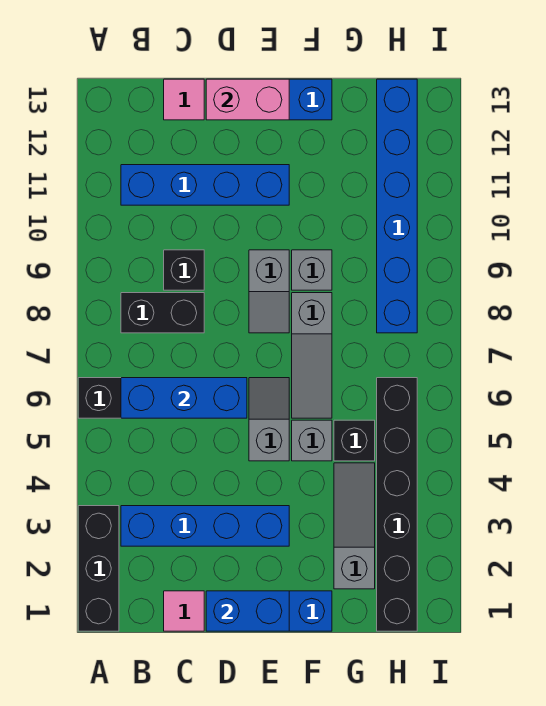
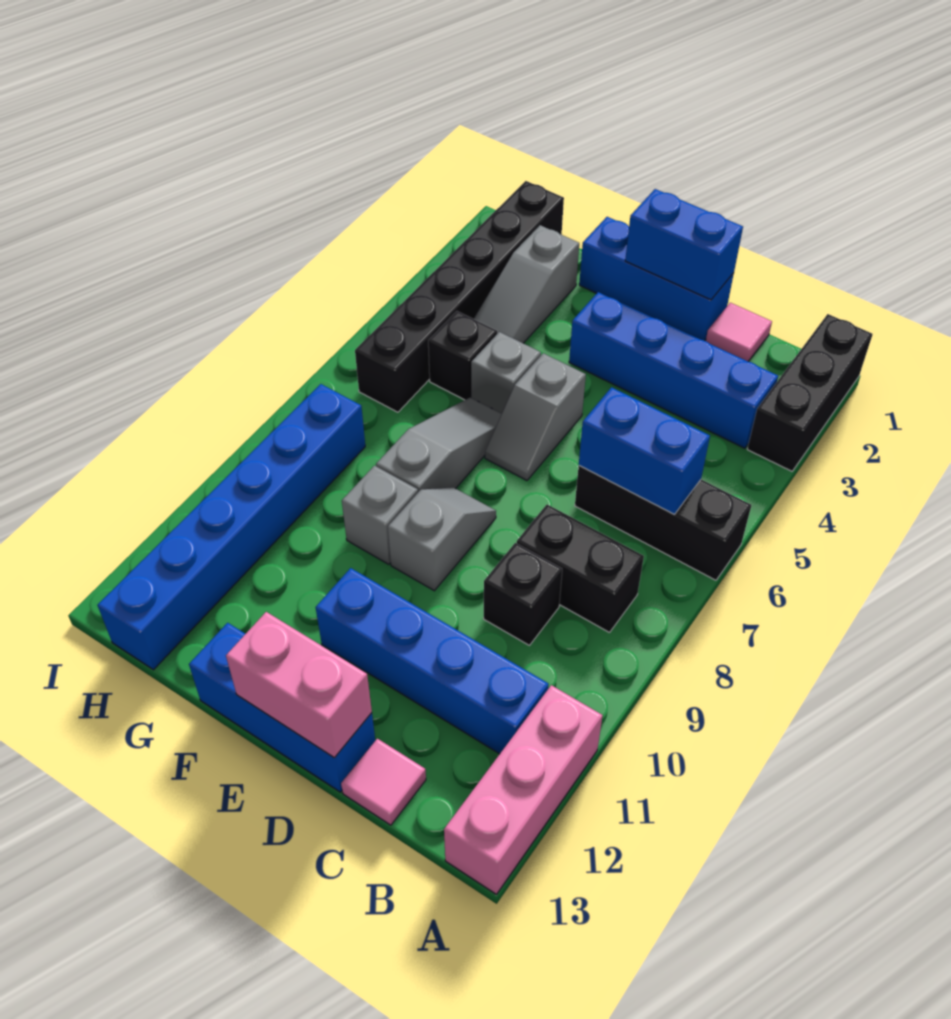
none -> pink brick A11:A13 level 1
blue brick B6:D6 level 2 -> blue brick B6:C6 level 2

